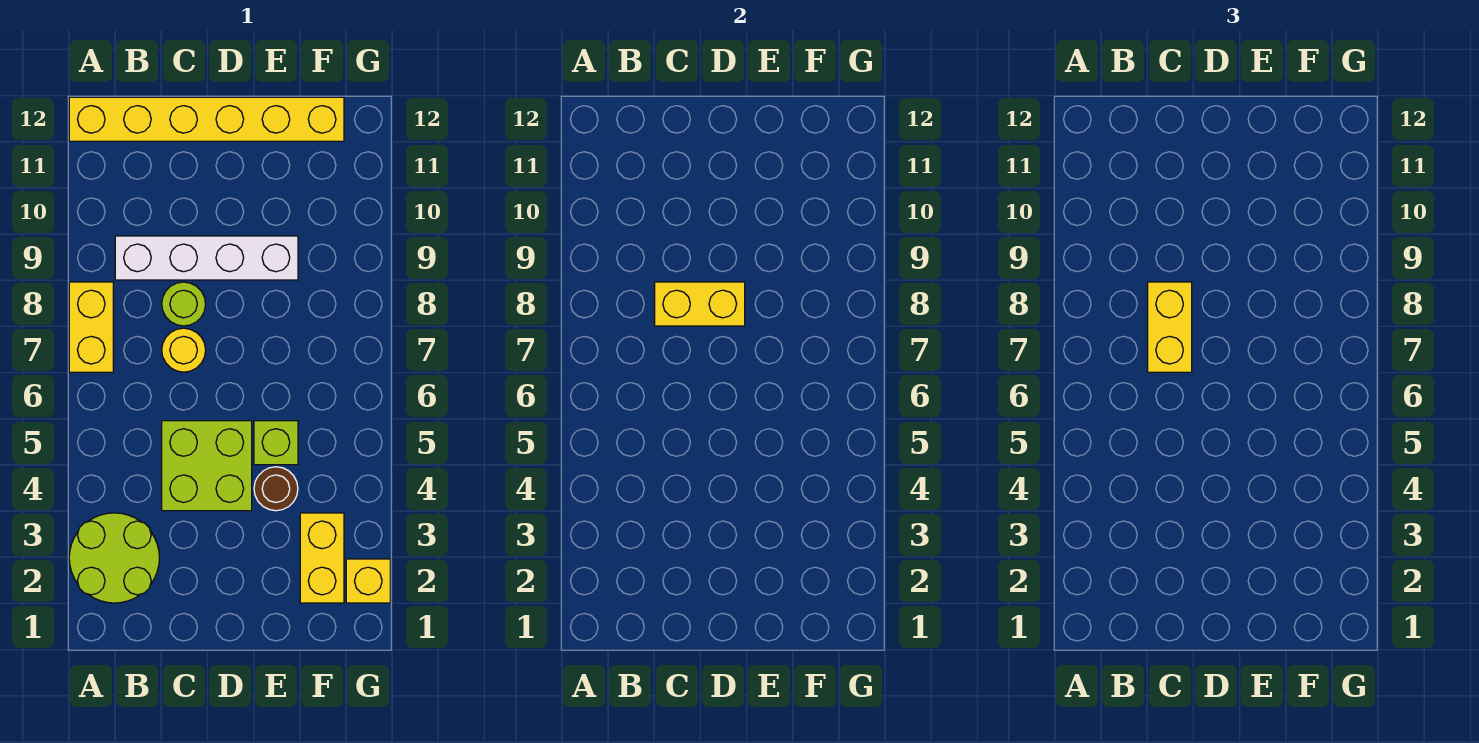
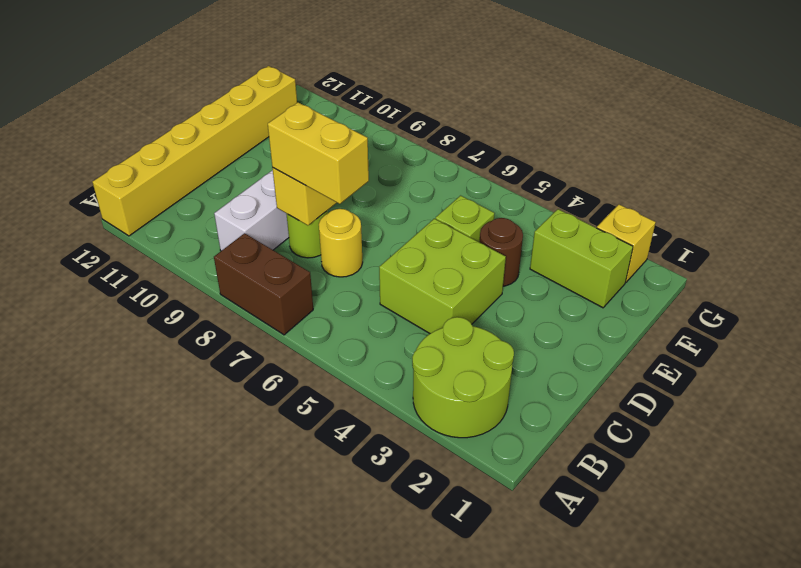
yellow brick A7:A8 level 1 -> brown brick A7:A8 level 1
yellow brick F2:F3 level 1 -> lime brick F2:F3 level 1

